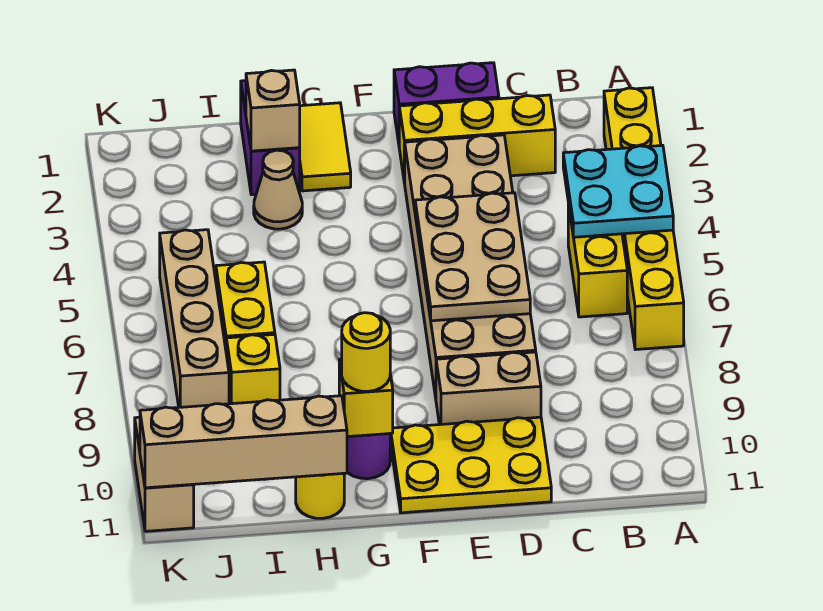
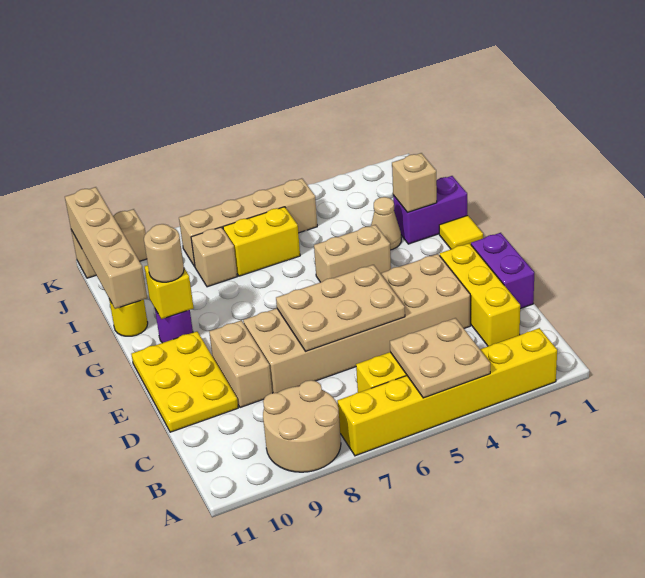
cyan plate A4:B5 level 2 -> tan plate A4:B5 level 2
none -> tan round brick A8:B9 level 1
yellow tile G1:G2 level 1 -> yellow tile G1 level 1
none -> tan brick G4:G5 level 1
yellow round brick G10 level 3 -> tan round brick G10 level 3
yellow brick I8 level 1 -> tan brick I8 level 1

